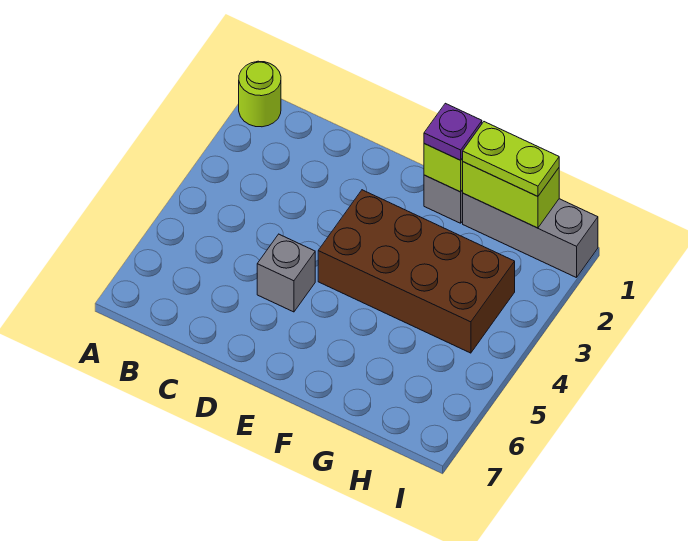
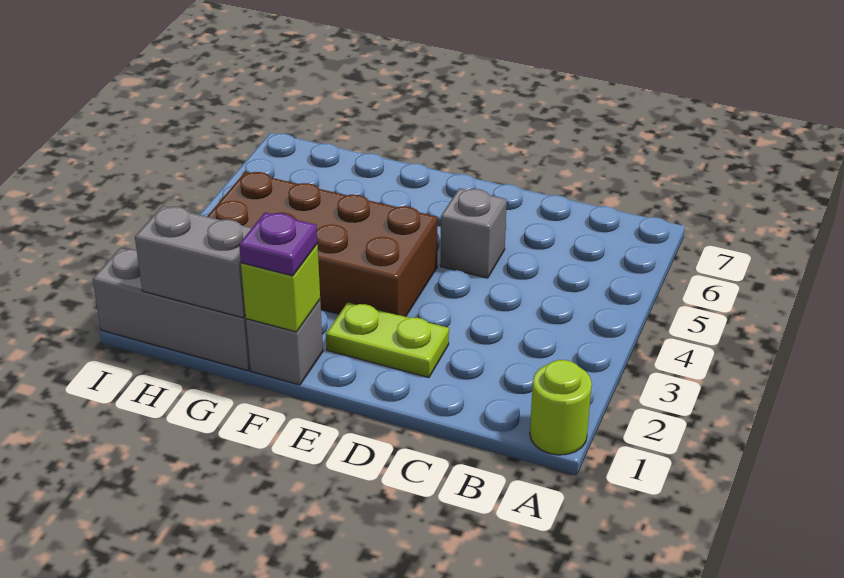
lime brick G1:H1 level 2 -> grey brick G1:H1 level 2
lime plate G1:H1 level 3 -> lime plate D2:E2 level 1

